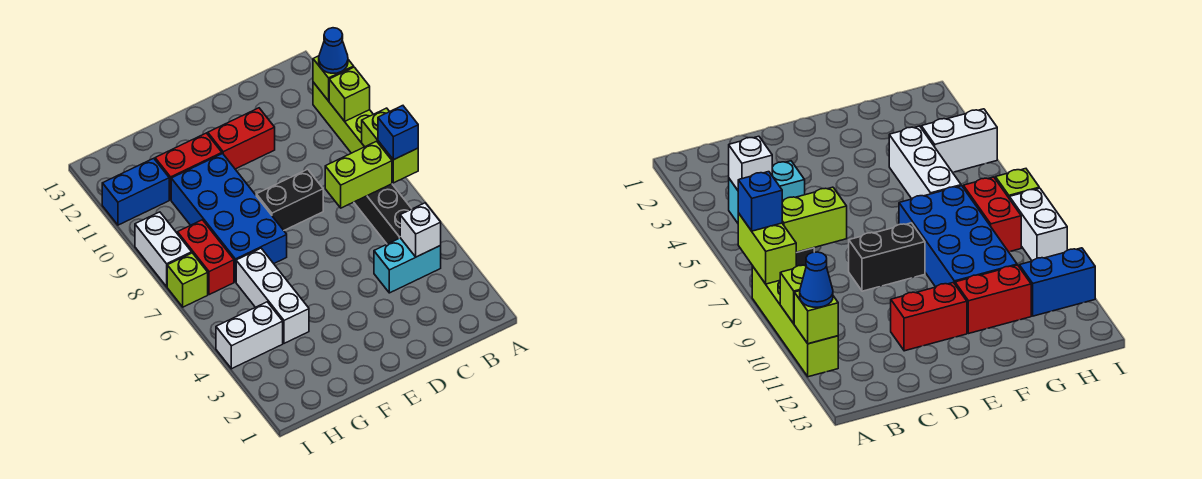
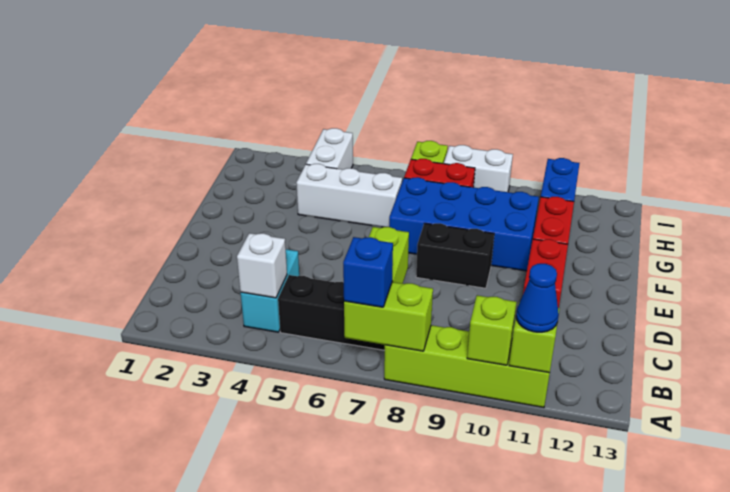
black brick D8:E8 level 1 -> black brick E8:E9 level 1

